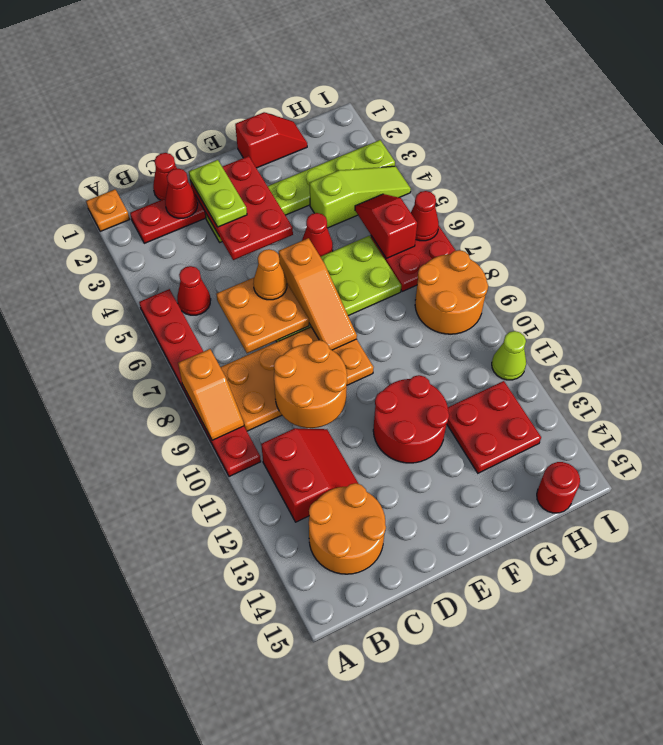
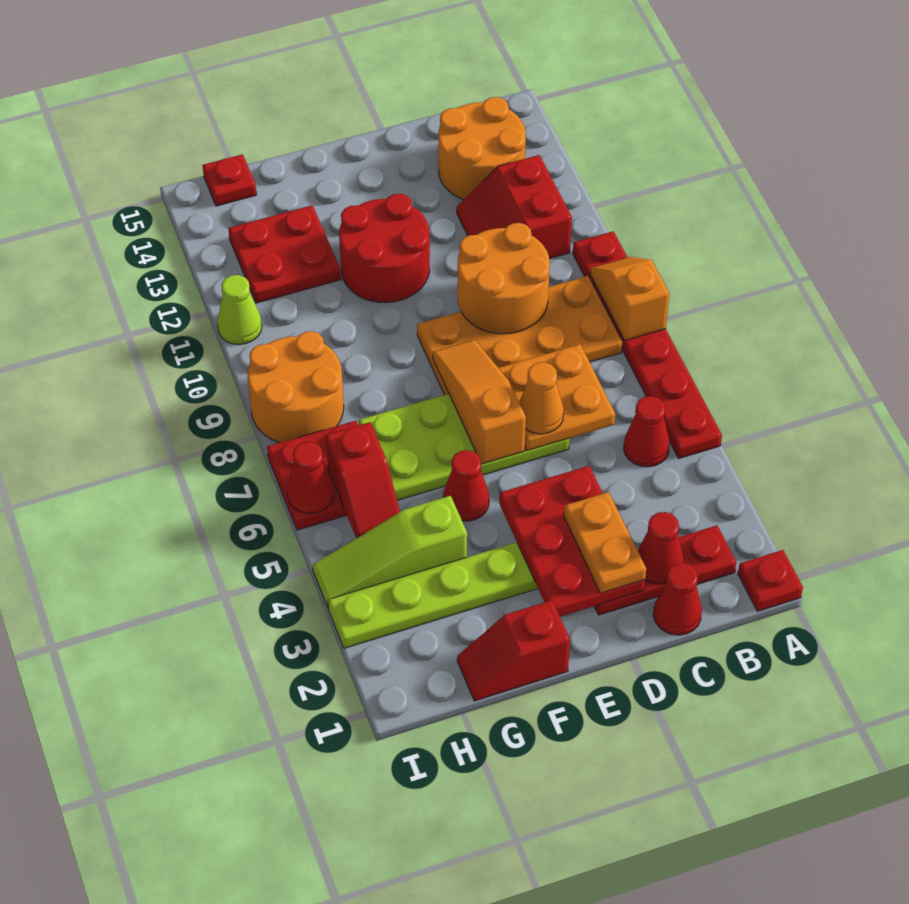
orange plate A1 level 1 -> red plate A1 level 1
lime plate D2:D3 level 3 -> orange plate D2:D3 level 3
red round brick H15 level 1 -> red plate H15 level 1

